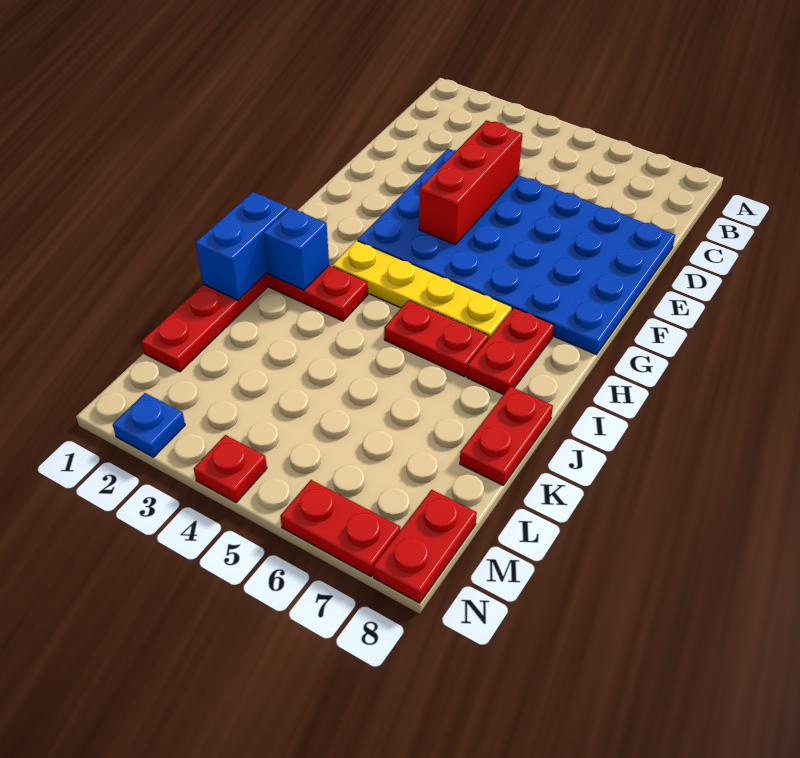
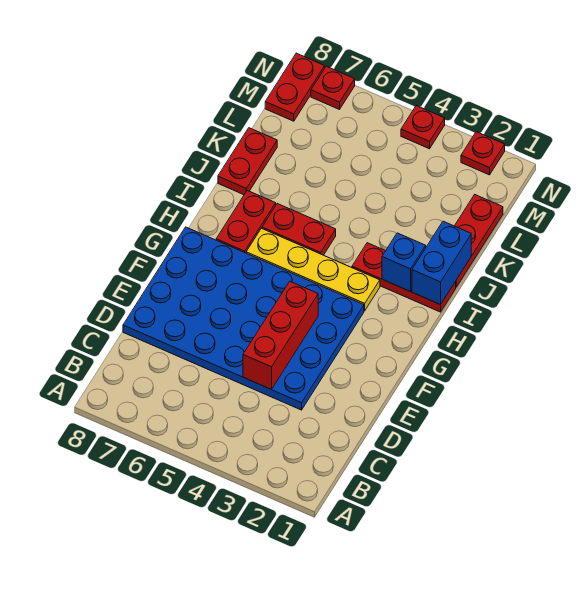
blue plate N2 level 1 -> red plate N2 level 1
red plate N6:N7 level 1 -> red plate N7 level 1

